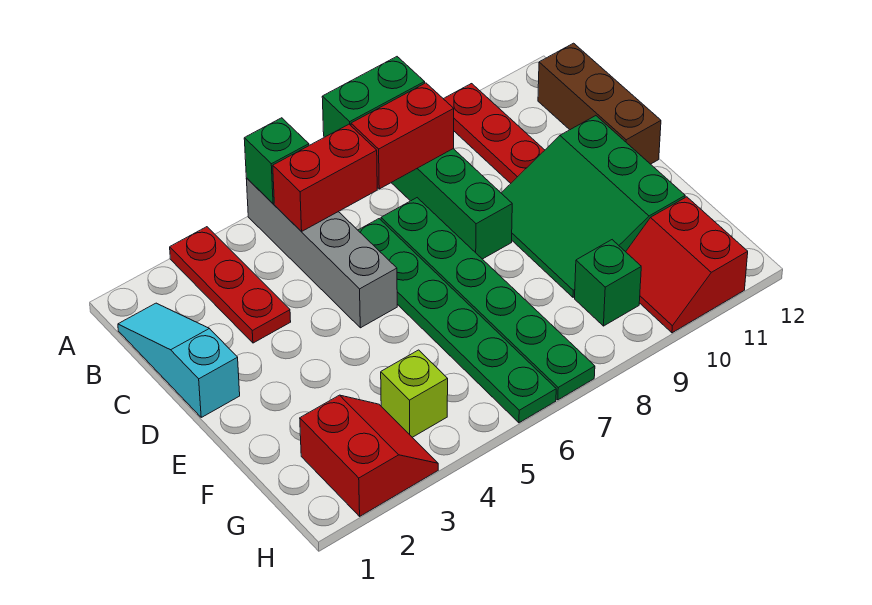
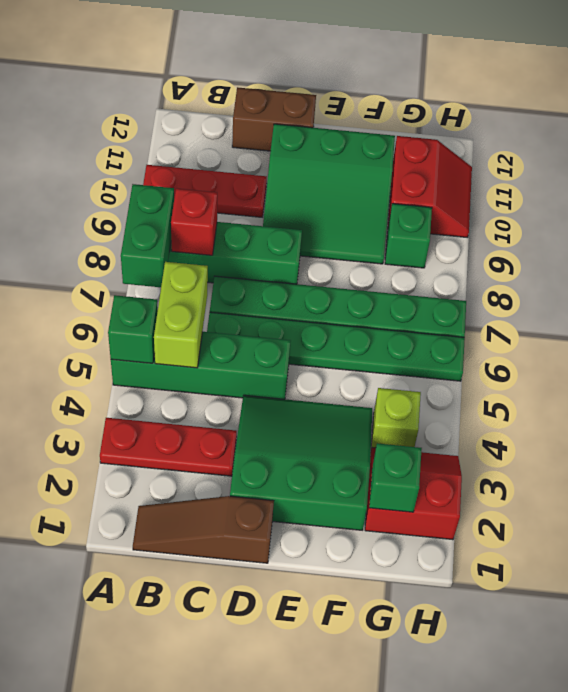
grey brick A5:D5 level 1 -> green brick A5:D5 level 1
cyan slope B1:D1 level 1 top D -> brown slope B1:D1 level 1 top D
red brick B5:B6 level 2 -> lime brick B5:B6 level 2
red brick B7:B8 level 2 -> red brick B8 level 2
brown brick B12:D12 level 1 -> brown brick C12:D12 level 1
none -> green slope D2:F4 level 1 top 2
none -> green brick G2 level 2
red slope G10:H11 level 1 top 11 -> red slope G10:H11 level 1 top G

